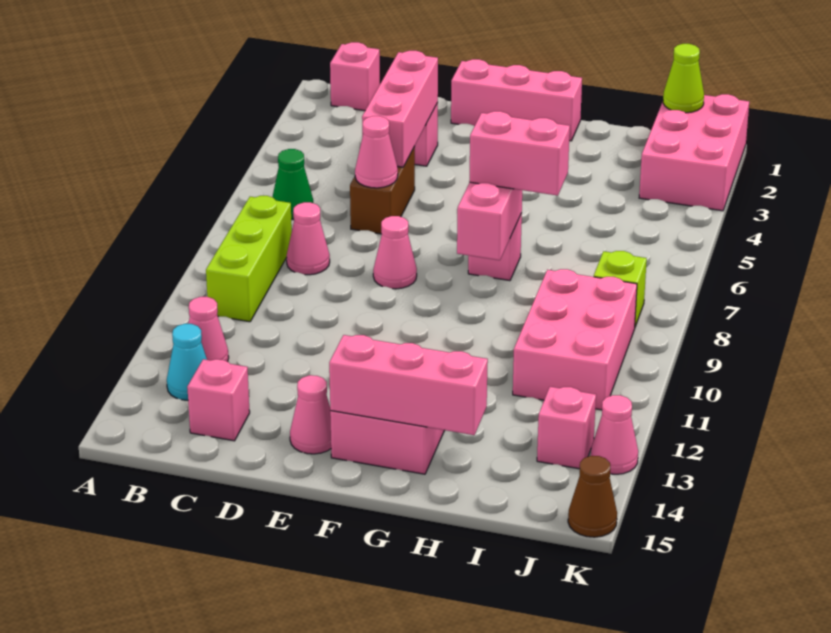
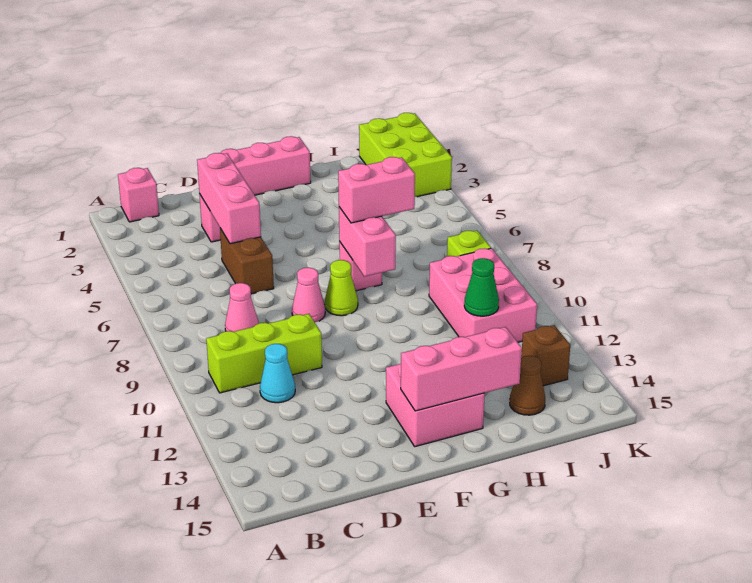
green cone B6 level 1 -> green cone I11 level 2
lime brick B8:B10 level 1 -> lime brick B10:D10 level 1
pink cone B12 level 1 -> none
cyan cone B13 level 1 -> cyan cone C11 level 1
pink brick C14 level 1 -> none
pink cone D6 level 2 -> none
pink cone E14 level 1 -> none
pink brick J1:K3 level 1 -> lime brick J1:K3 level 1
lime cone J1 level 2 -> lime cone F8 level 1
pink brick J13 level 1 -> brown brick J13 level 1
pink cone K13 level 1 -> none
brown cone K15 level 1 -> brown cone I14 level 1

